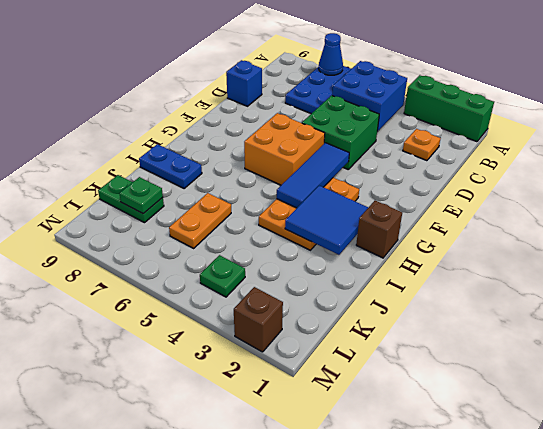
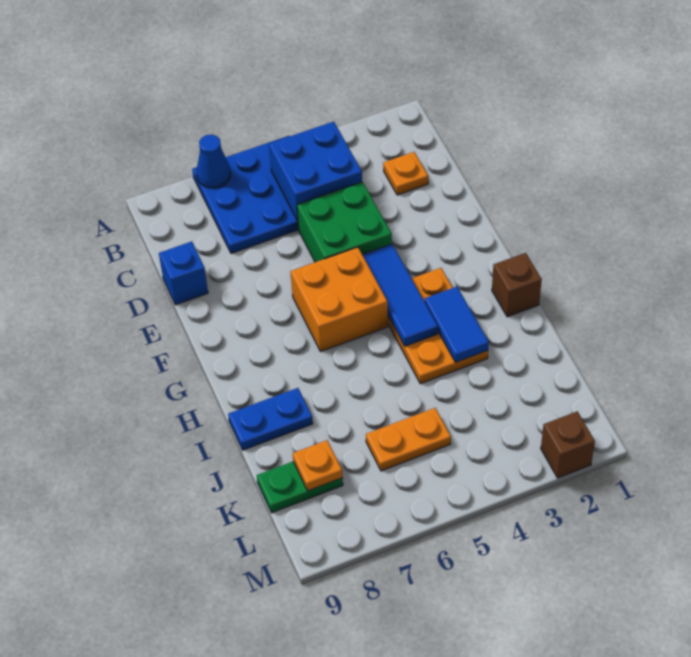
green brick A1:A3 level 1 -> none
blue tile H2:I3 level 2 -> blue tile H3:I3 level 2
orange plate J6:K6 level 1 -> orange plate K5:K6 level 1
green plate K8 level 2 -> orange plate K8 level 2
green plate L4 level 1 -> none

